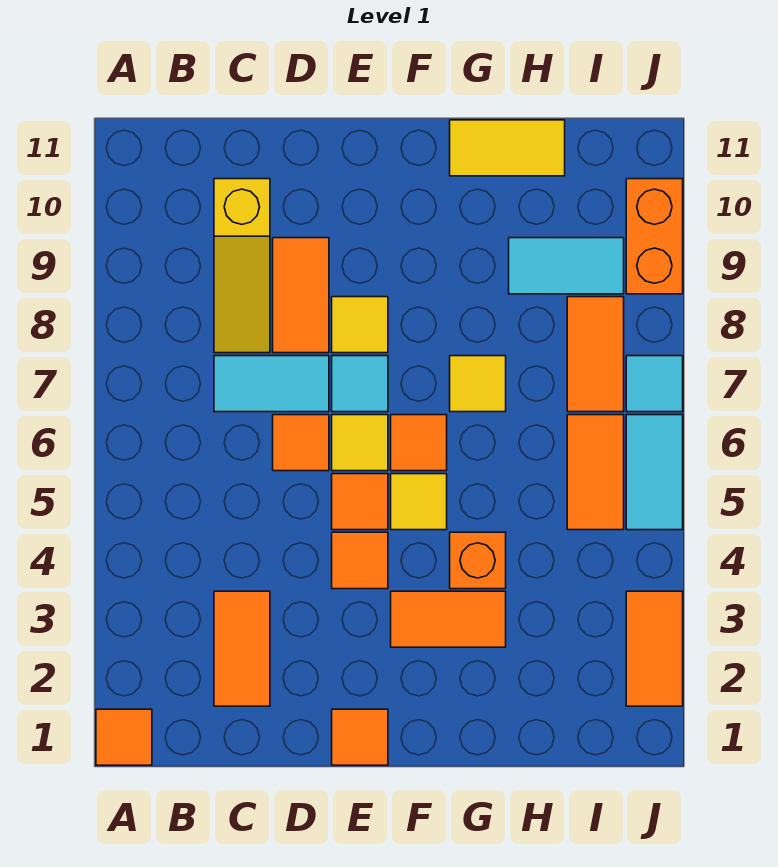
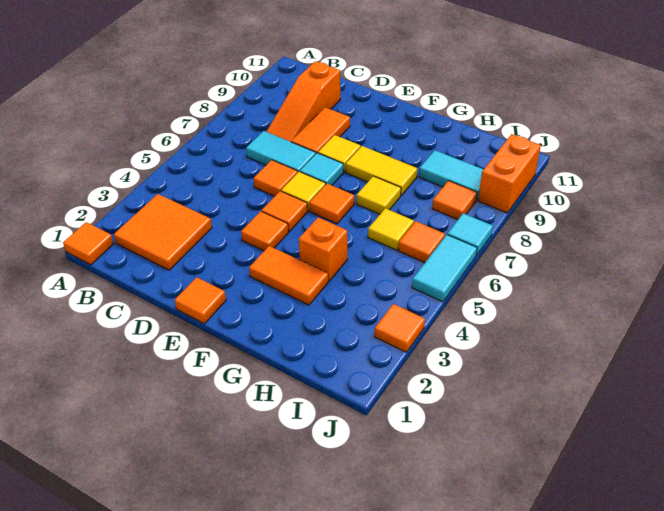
orange tile C2:C3 level 1 -> orange tile B2:C3 level 1
yellow slope C8:C10 level 1 top 10 -> orange slope C8:C10 level 1 top 10
yellow tile F5 level 1 -> yellow tile H6 level 1
yellow tile G11:H11 level 1 -> yellow tile F8:G8 level 1
orange tile I5:I6 level 1 -> orange tile I6 level 1
orange tile I7:I8 level 1 -> orange tile I8 level 1
orange tile J2:J3 level 1 -> orange tile J3 level 1

